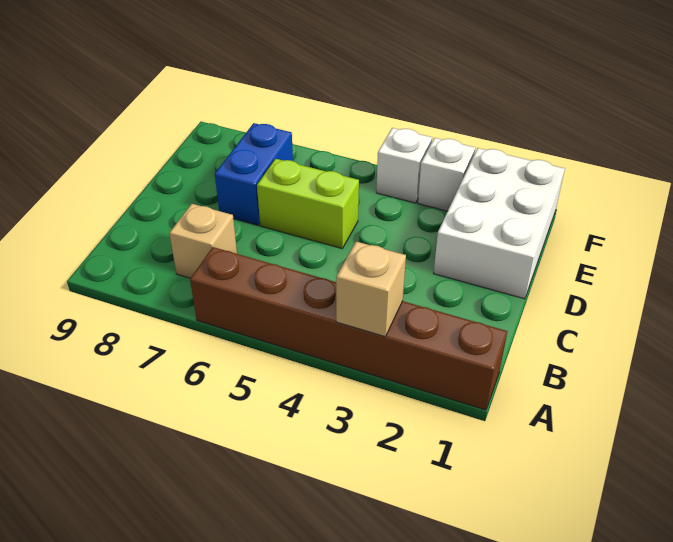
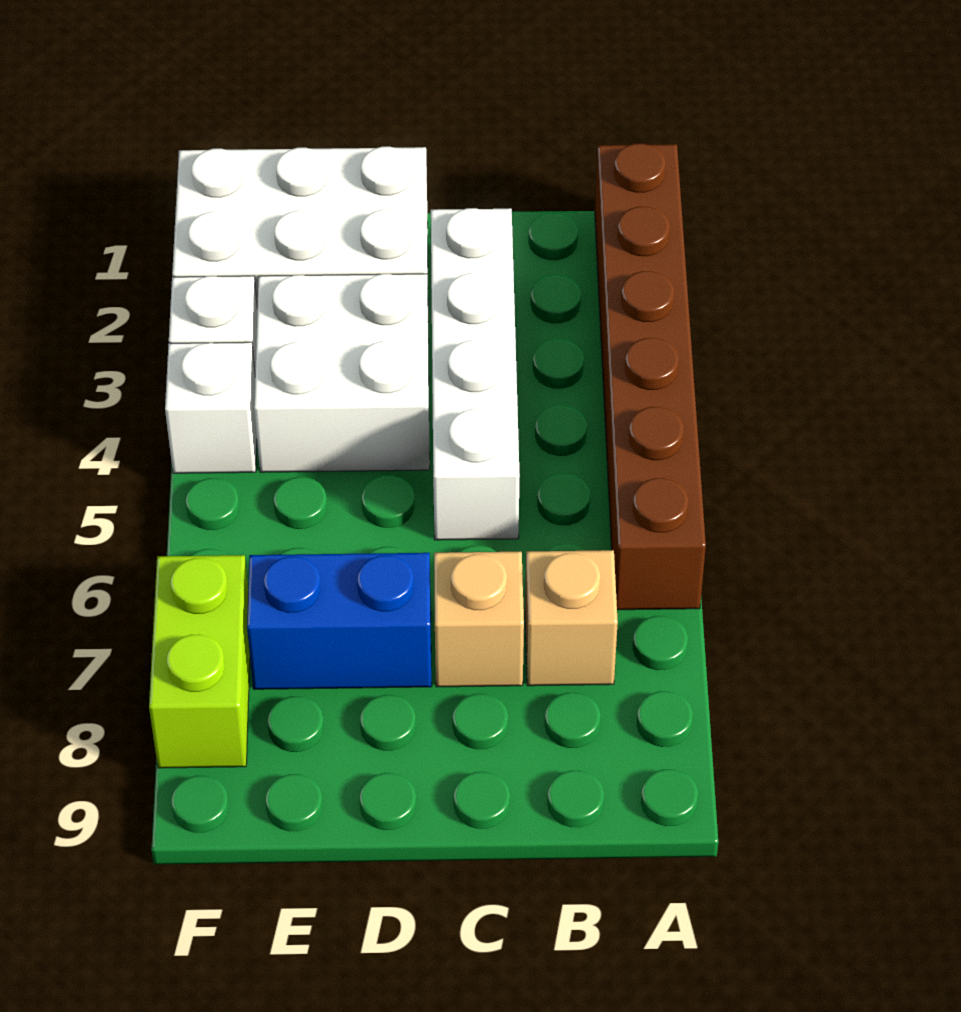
tan brick A3 level 2 -> tan brick C7 level 1
none -> white brick C2:C5 level 1
none -> white brick D3:E4 level 1
lime brick D5:D6 level 1 -> lime brick F7:F8 level 1

